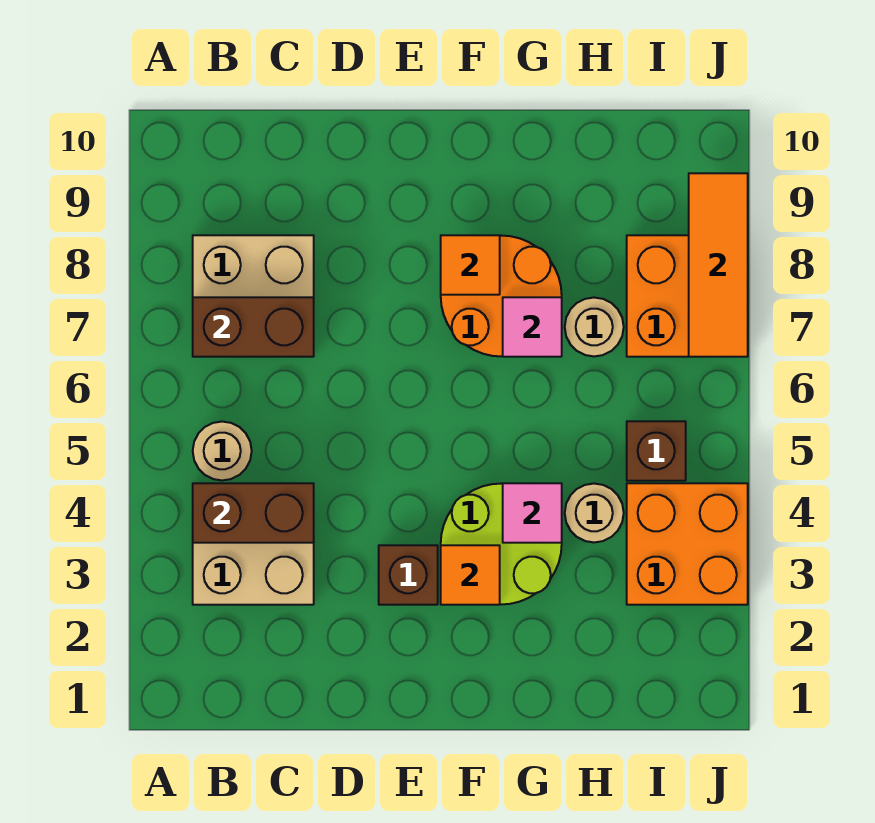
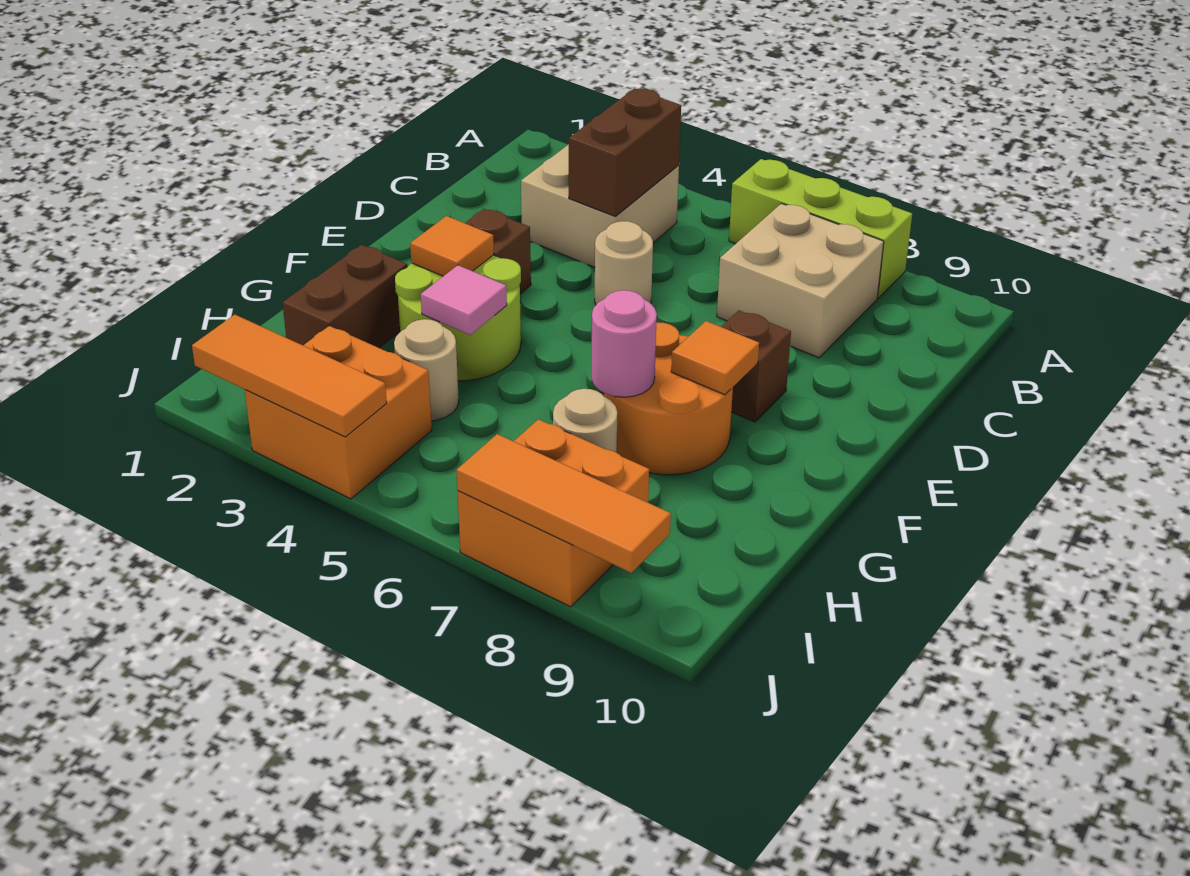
none -> lime brick A6:A8 level 1
tan round brick B5 level 1 -> tan round brick D5 level 1
brown brick B7:C7 level 2 -> brown brick G2:H2 level 1
pink tile G7 level 2 -> pink round brick G7 level 2
brown brick I5 level 1 -> brown brick E8 level 1
none -> orange tile J2:J4 level 2

